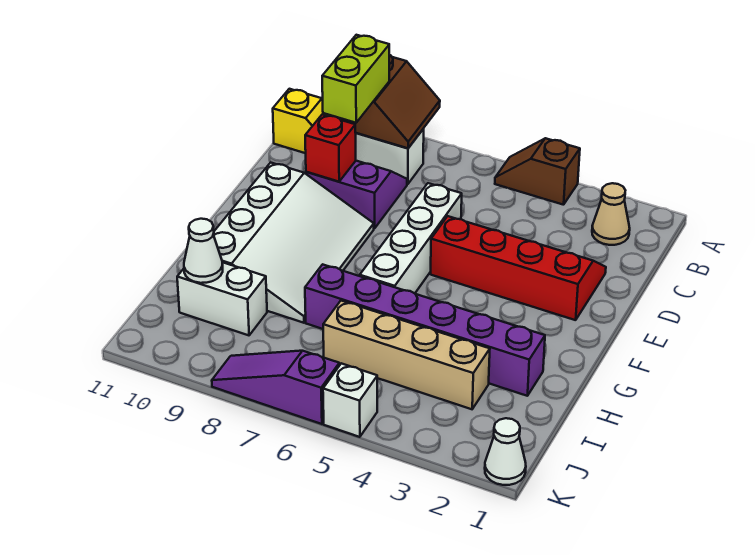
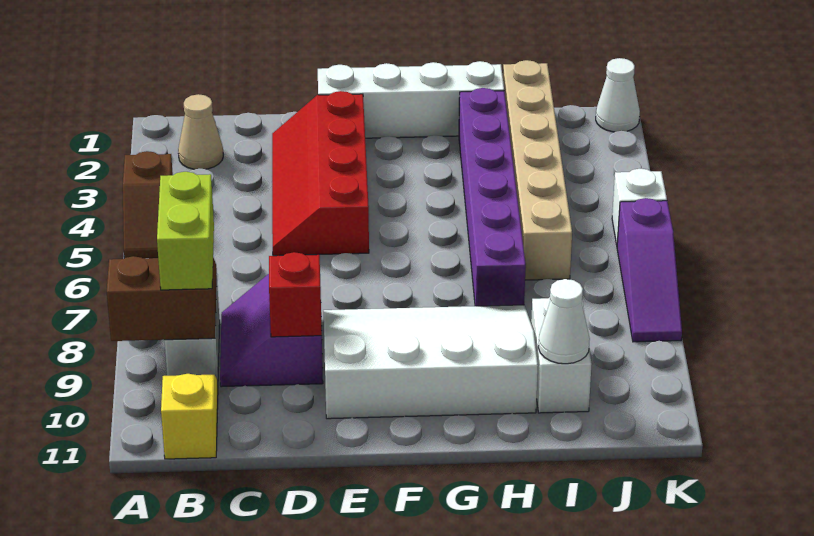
lime brick B9:C9 level 3 -> lime brick B8:B9 level 3
white brick D6:G6 level 1 -> white brick E1:H1 level 1
tan brick I3:I6 level 1 -> tan brick I1:I6 level 1

